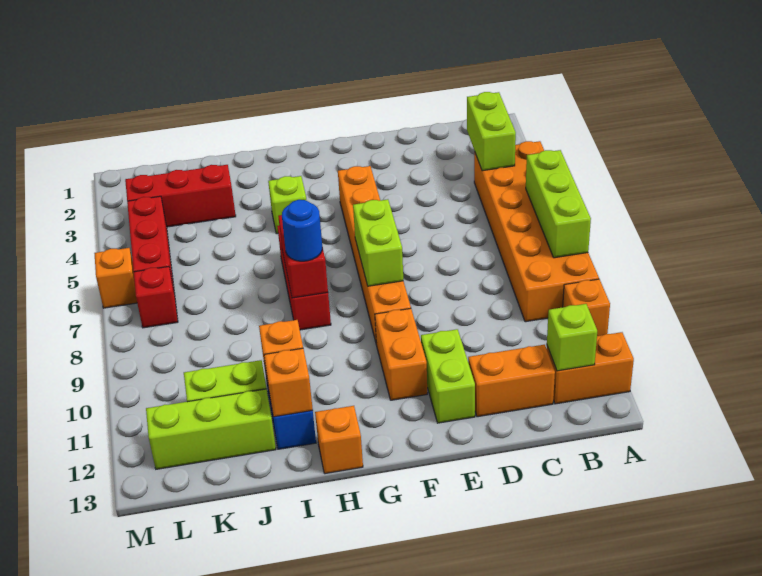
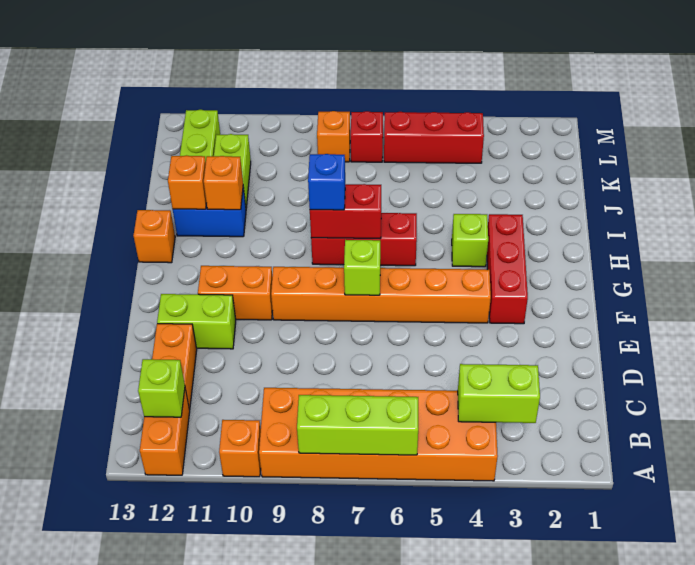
lime brick F7:F8 level 2 -> lime brick F7 level 2
blue round brick H8 level 3 -> blue brick H8 level 3
red brick J3:L3 level 1 -> red brick F3:H3 level 1
orange brick M6 level 1 -> orange brick L8 level 1

